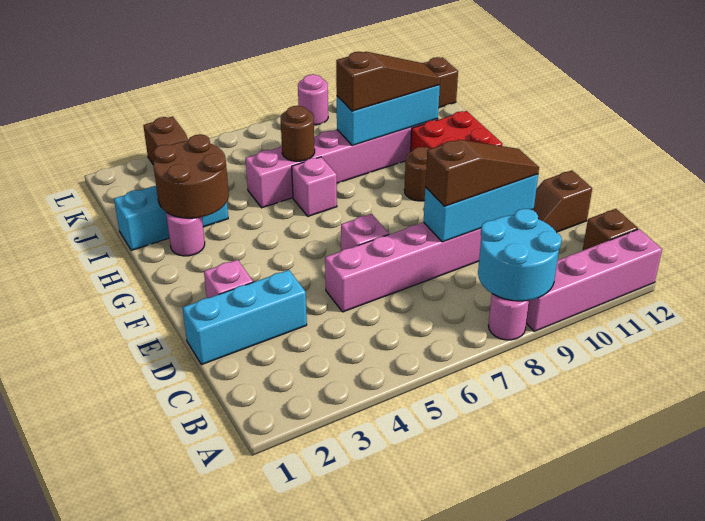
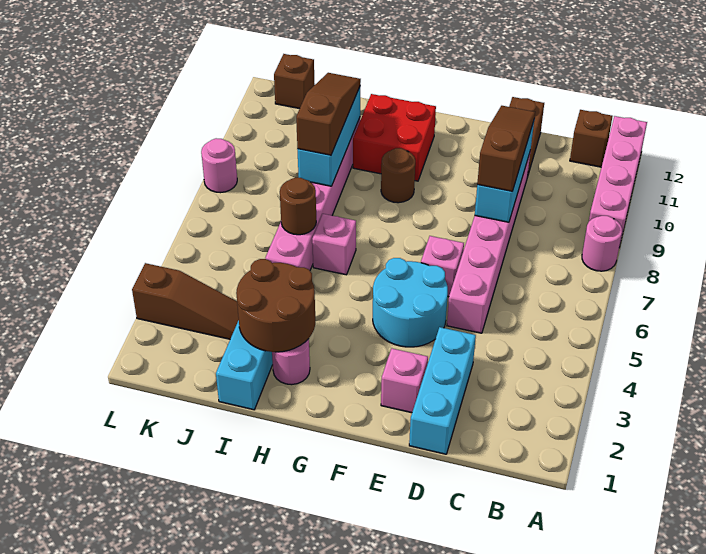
cyan round brick A8:B9 level 2 -> cyan round brick E4:F5 level 1

